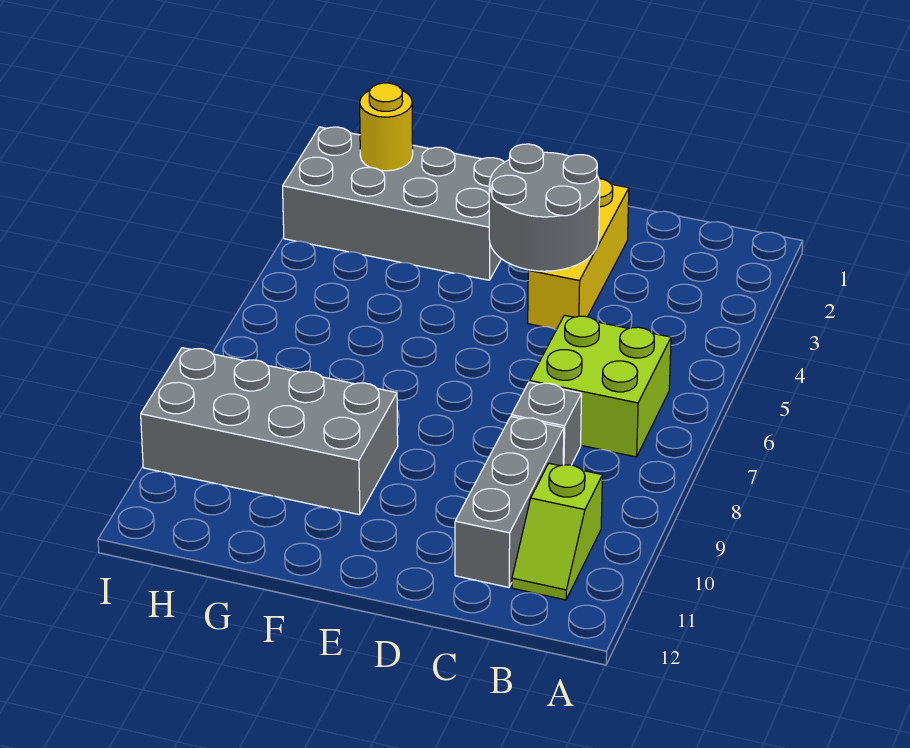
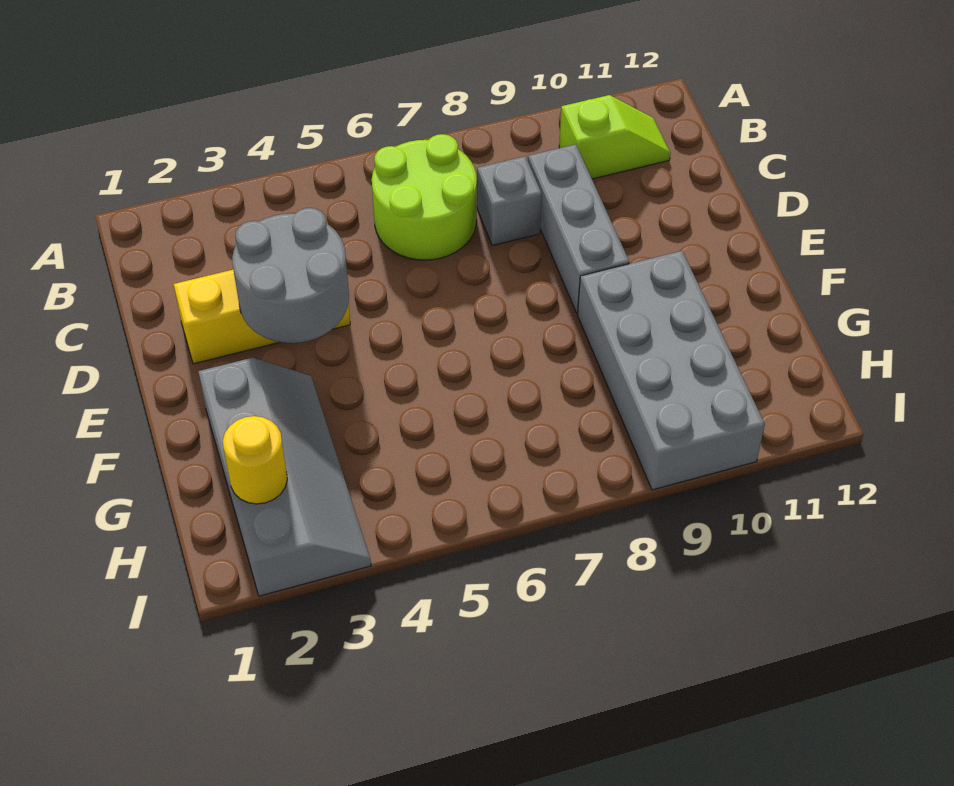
lime brick B6:C7 level 1 -> lime round brick B6:C7 level 1
grey brick C9:C11 level 1 -> grey brick C9:E9 level 1
grey brick F2:I3 level 1 -> grey slope F2:I3 level 1 top 2

